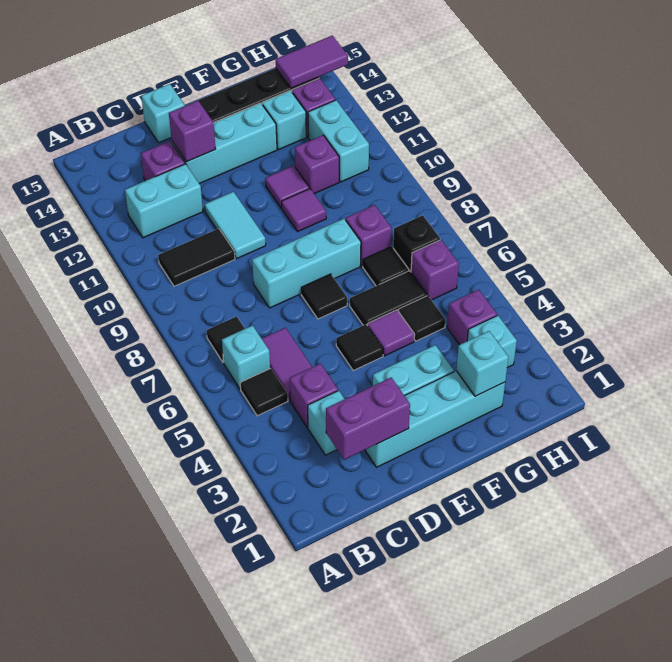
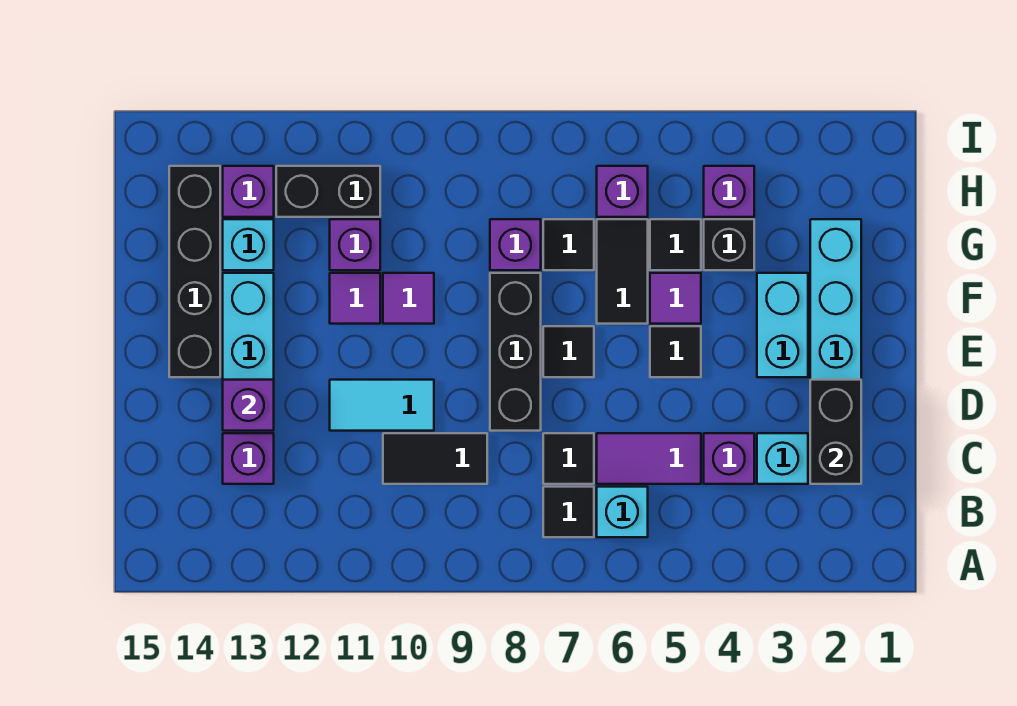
black tile B5 level 1 -> black tile C7 level 1
black tile B10:C10 level 1 -> black tile C9:C10 level 1
cyan brick B12:C12 level 1 -> none
purple brick C2:D2 level 2 -> black brick C2:D2 level 2
cyan brick D8:F8 level 1 -> black brick D8:F8 level 1
cyan brick D15 level 1 -> none
cyan brick G2 level 2 -> none
cyan brick H3 level 1 -> none
black brick H7 level 1 -> black brick G4 level 1
cyan brick H11:H12 level 1 -> black brick H11:H12 level 1
purple tile H14:I14 level 2 -> none

